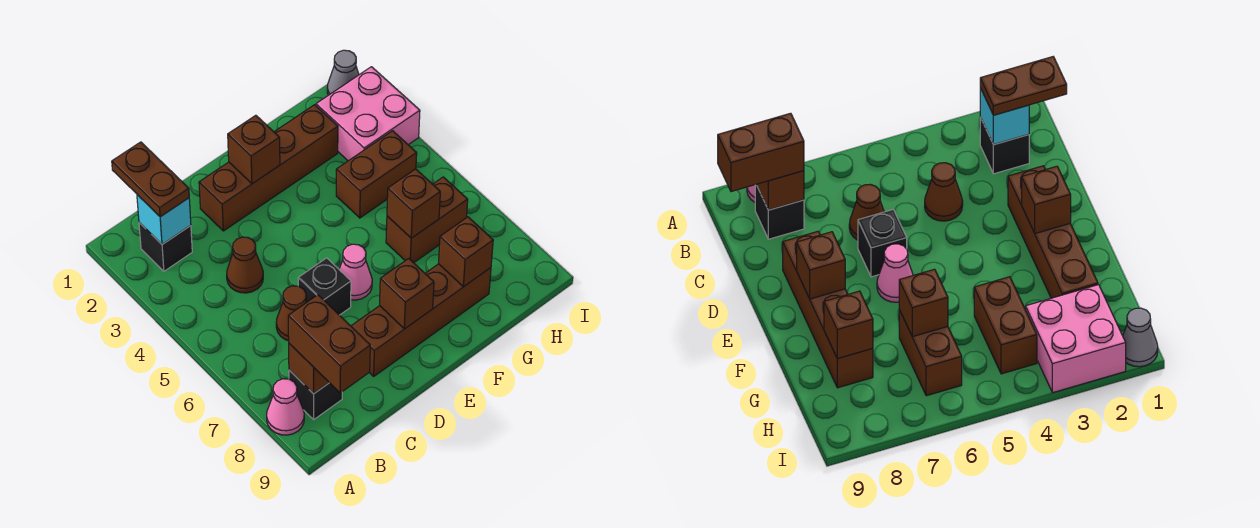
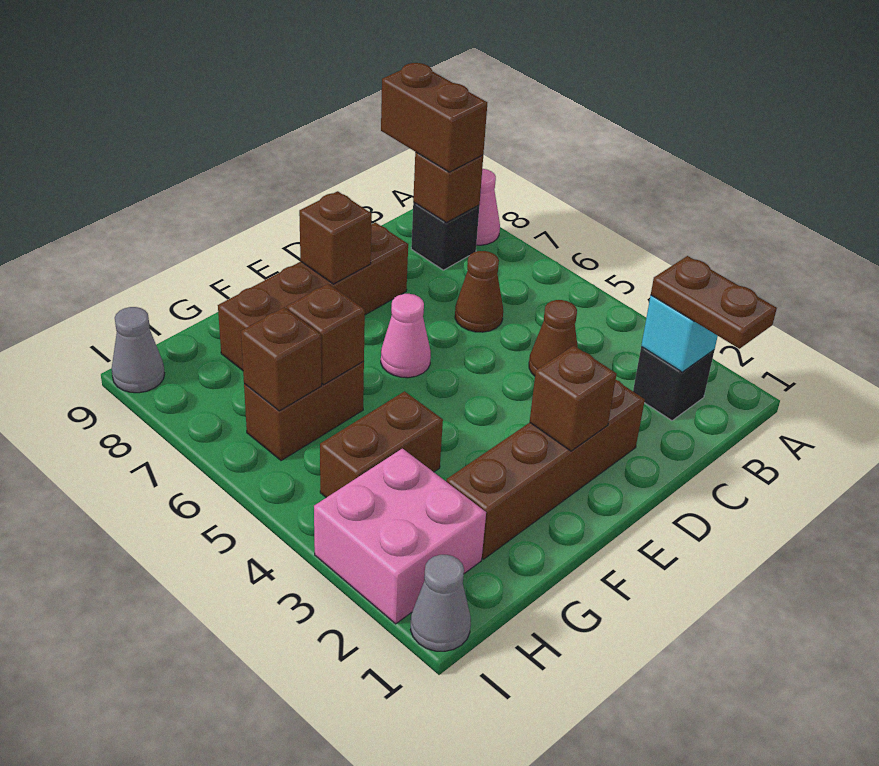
black brick D6 level 1 -> none
brown brick G8 level 2 -> brown brick H6 level 2
none -> grey cone I9 level 1

